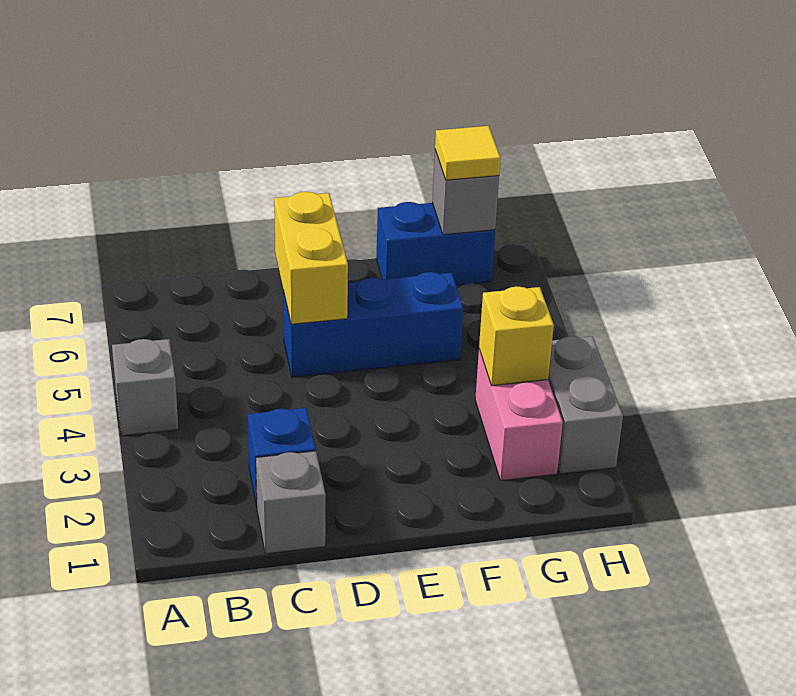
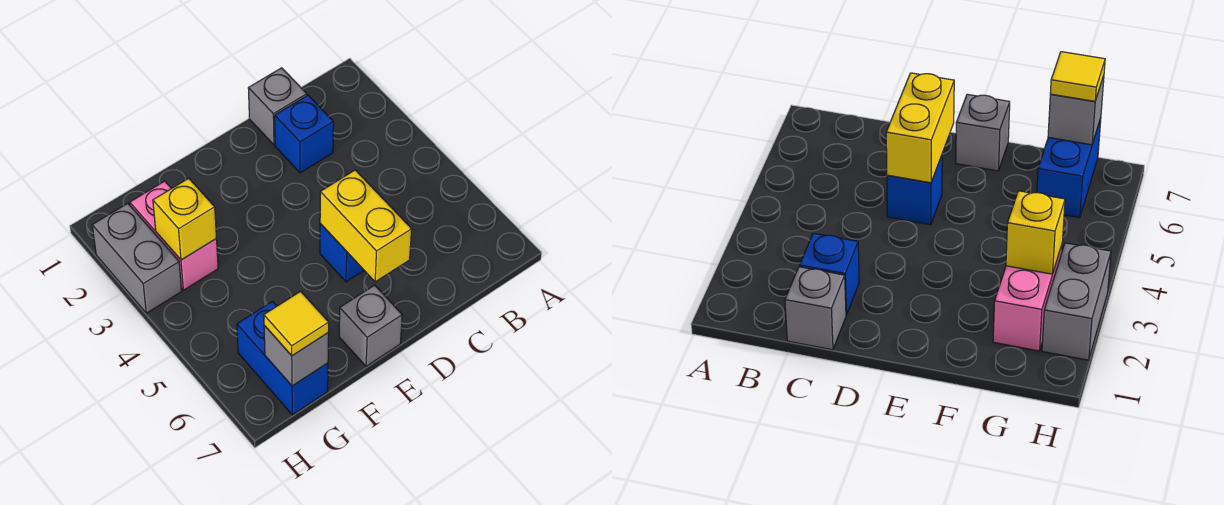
grey brick A4 level 1 -> grey brick E7 level 1
blue brick D5:F5 level 1 -> blue brick D5 level 1
blue brick F7:G7 level 1 -> blue brick G6:G7 level 1

